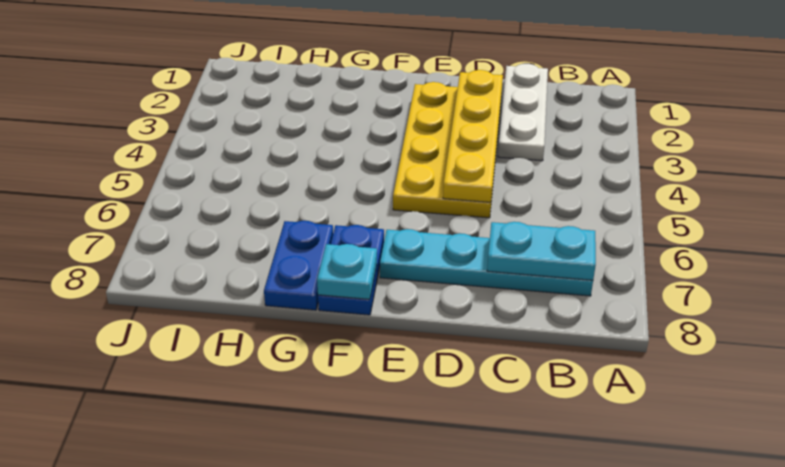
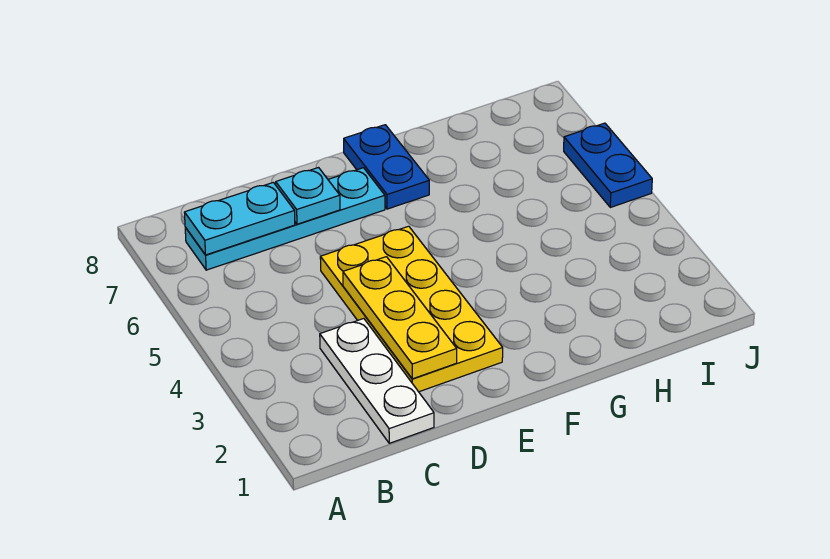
yellow plate D2:D5 level 2 -> yellow plate D2:D4 level 2
cyan plate F8 level 2 -> cyan plate D7 level 2
blue plate G7:G8 level 1 -> blue plate J5:J6 level 1

